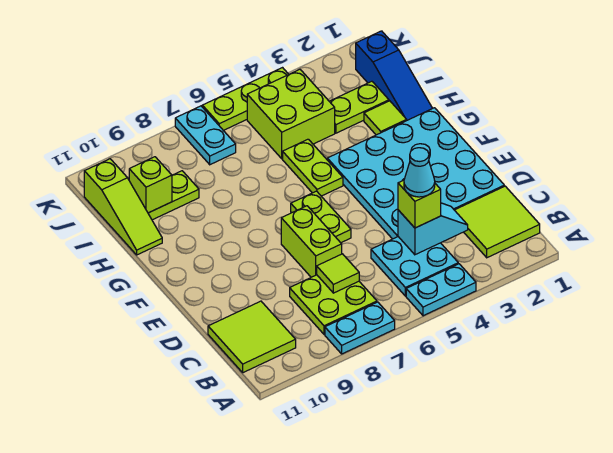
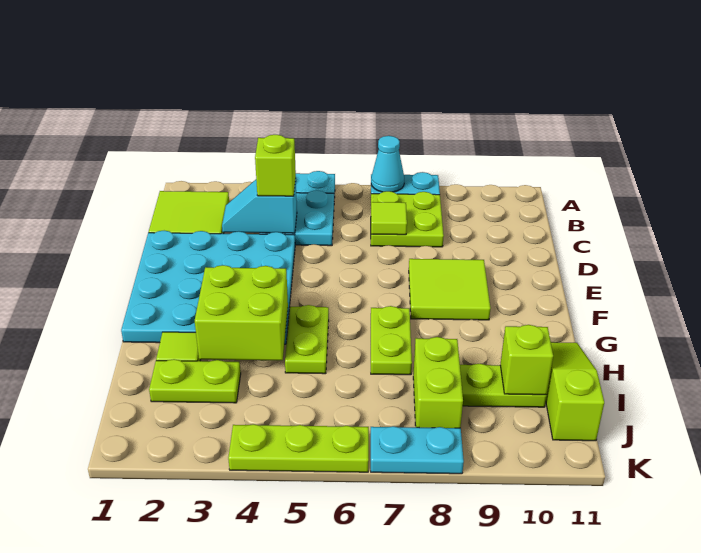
lime tile B10:C11 level 1 -> lime tile E8:F9 level 1
cyan cone C4 level 4 -> cyan cone A7 level 2
lime brick D7:E7 level 1 -> lime brick I8:J8 level 1
lime plate E6:F6 level 1 -> lime plate G7:H7 level 1
blue slope H1:J1 level 1 top J -> none
lime brick I4:J5 level 1 -> lime brick G3:H4 level 2
cyan plate J7:K7 level 1 -> cyan plate K7:K8 level 1

